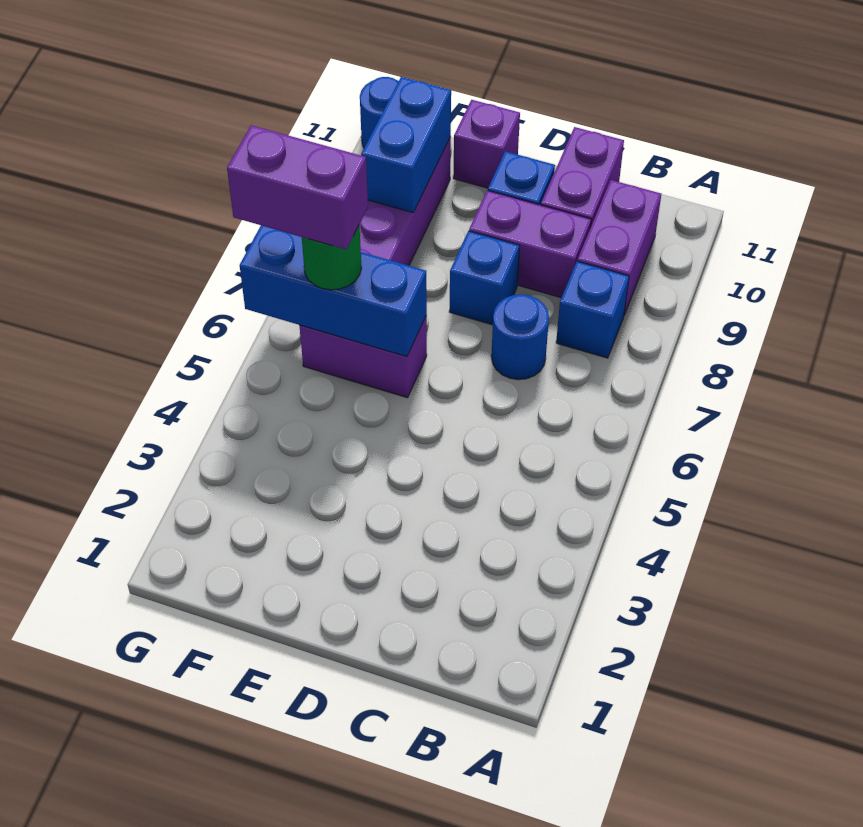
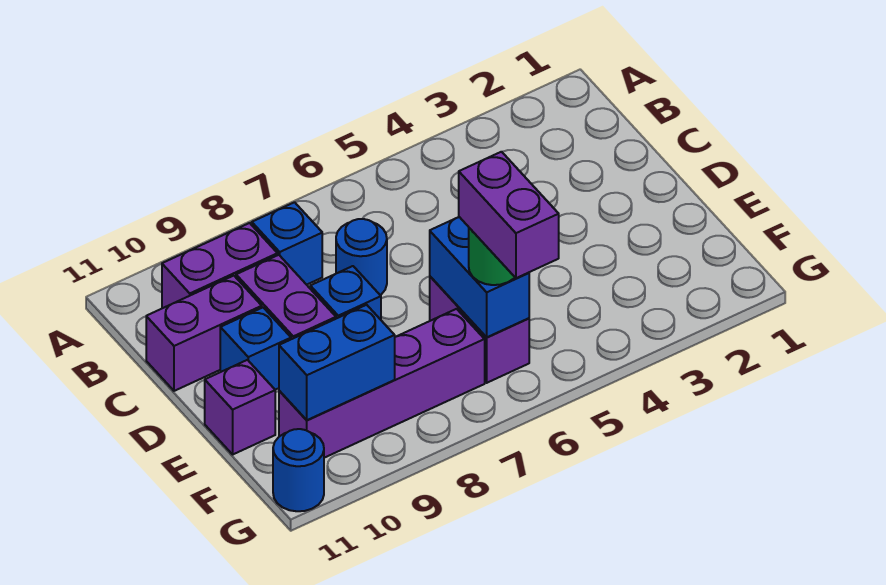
blue brick E6:G6 level 2 -> blue brick E6:F6 level 2

